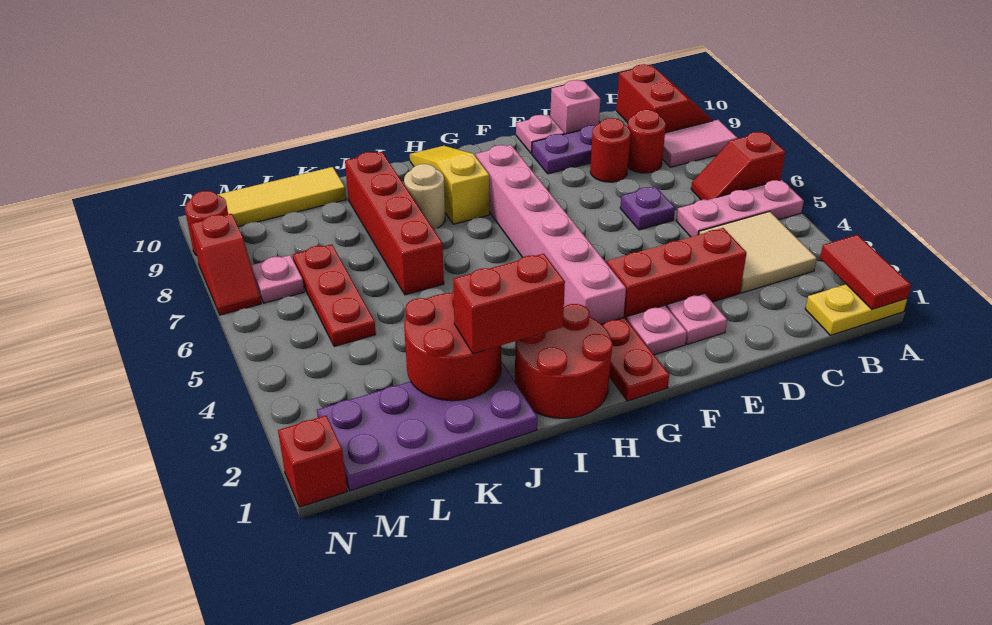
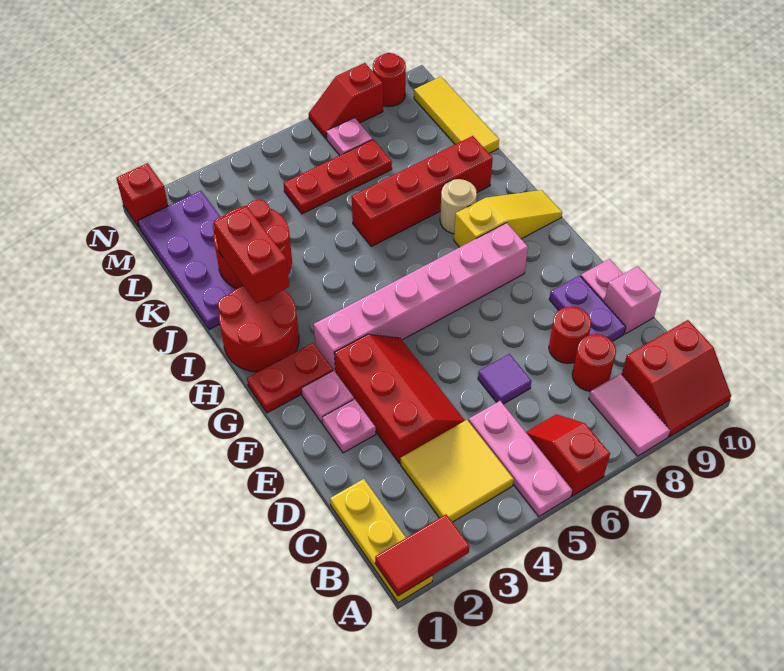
yellow plate A1:B1 level 1 -> yellow plate A1:C1 level 1
tan tile B3:C4 level 1 -> yellow tile B3:C4 level 1
purple plate D6 level 1 -> purple tile D6 level 1

